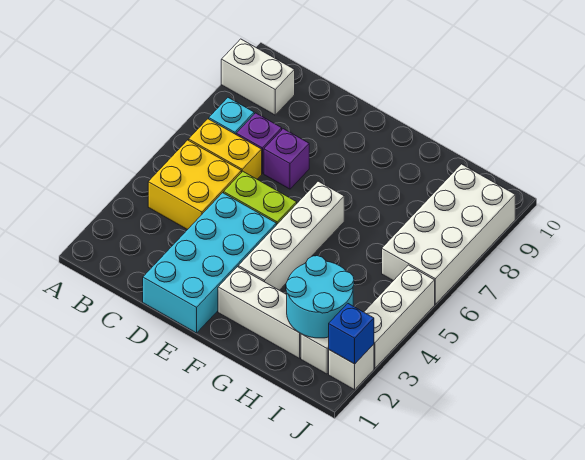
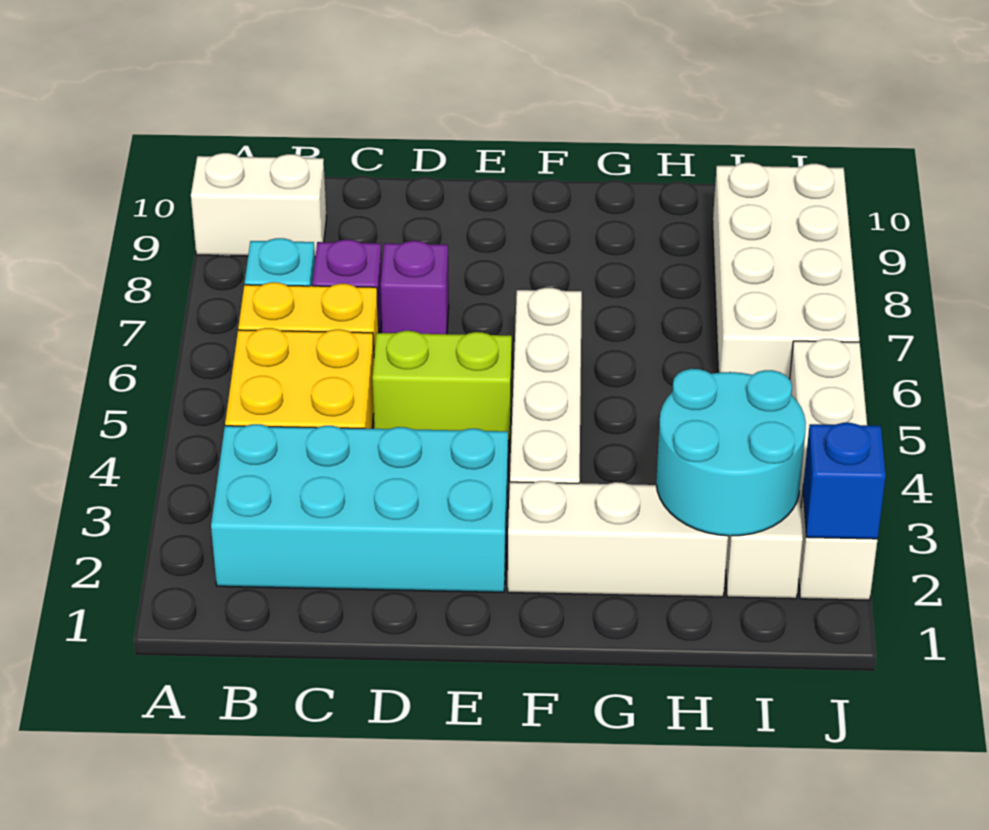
cyan brick D1:E4 level 1 -> cyan brick B2:E3 level 1

